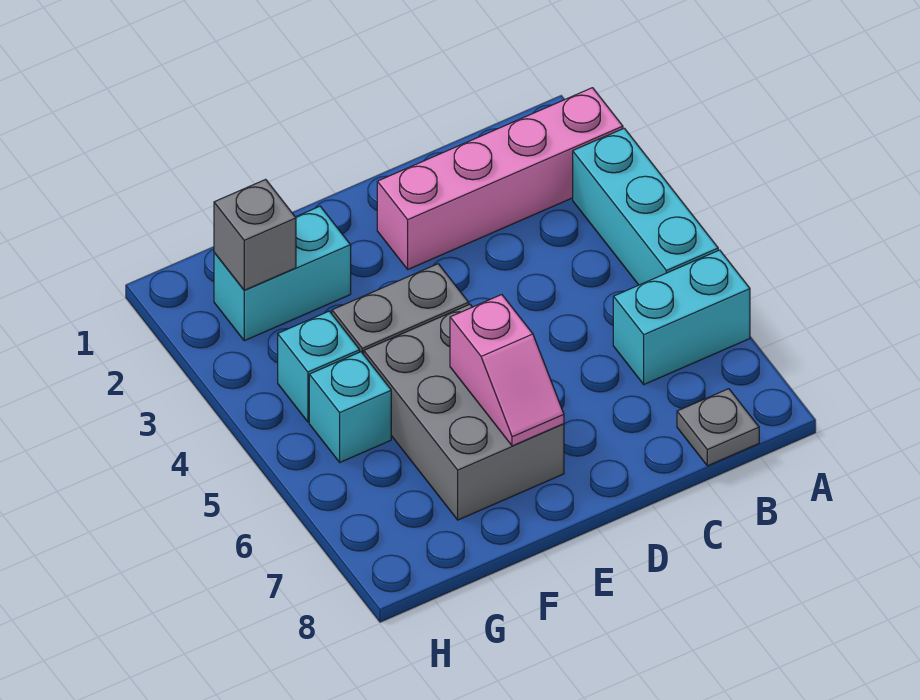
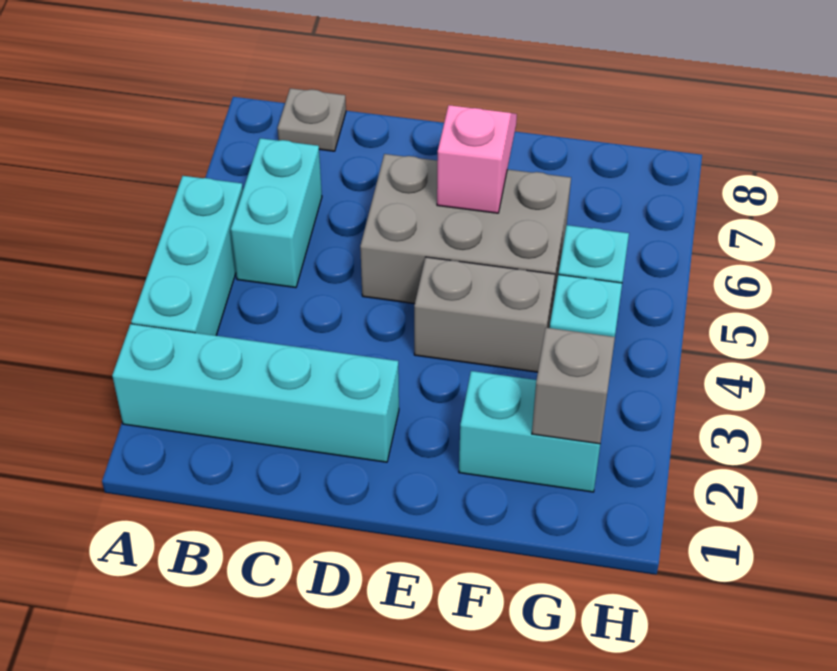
pink brick A2:D2 level 1 -> cyan brick A2:D2 level 1
cyan brick A6:B6 level 1 -> cyan brick B5:B6 level 1
grey brick E5:F7 level 1 -> grey brick D5:F6 level 1

